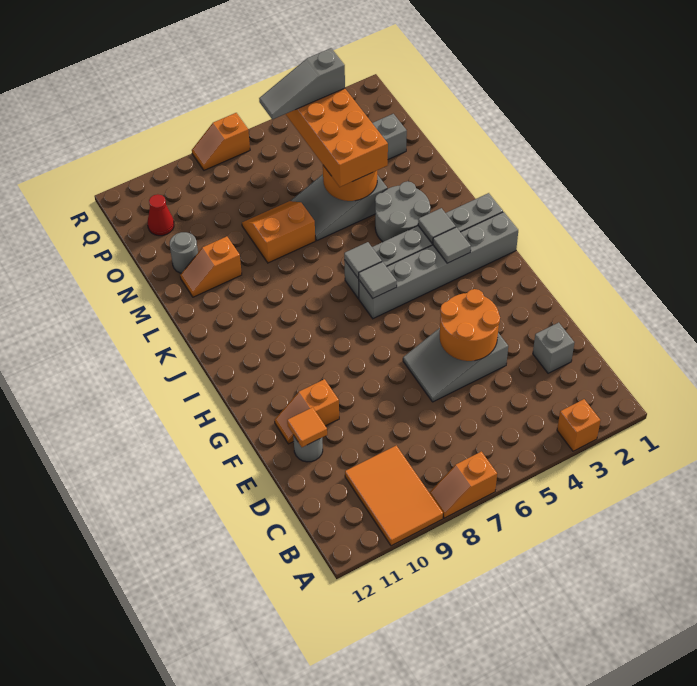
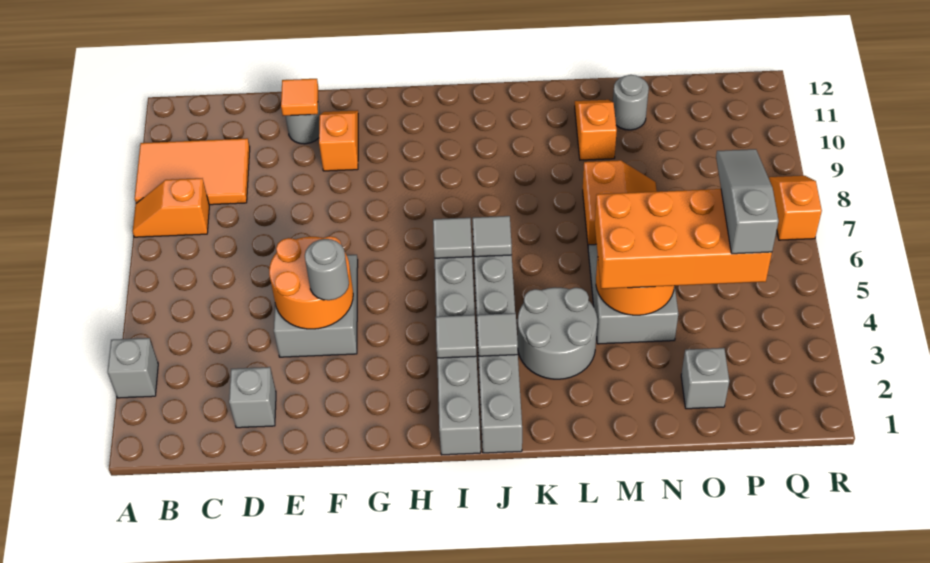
orange brick A3 level 1 -> grey brick A3 level 1
orange slope A7:A8 level 1 top 7 -> orange slope A8:B8 level 1 top B
none -> grey round brick F4 level 3
red cone P11 level 1 -> none

